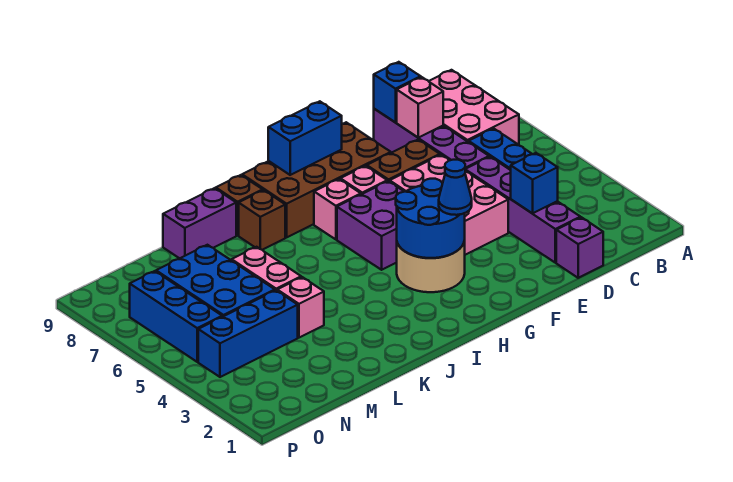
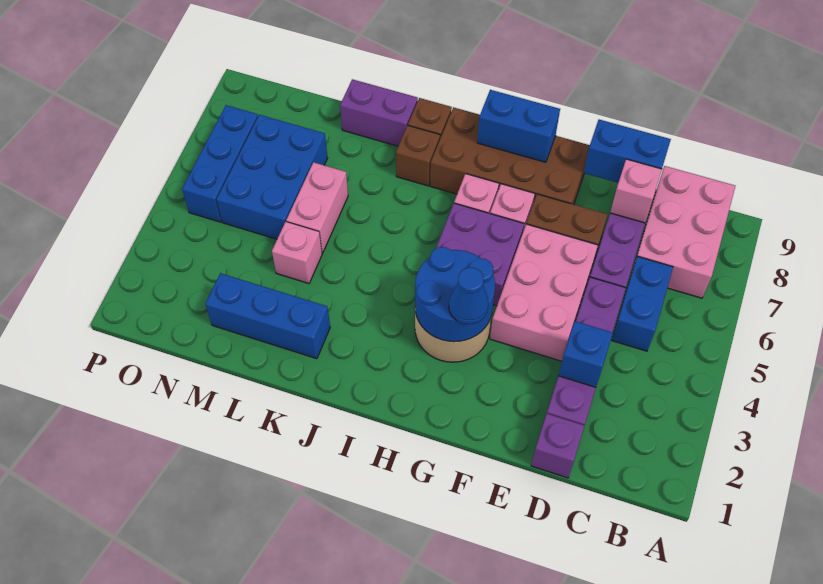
blue brick D9 level 2 -> blue brick D9:E9 level 2
blue brick M4:O4 level 1 -> blue brick K2:M2 level 1

